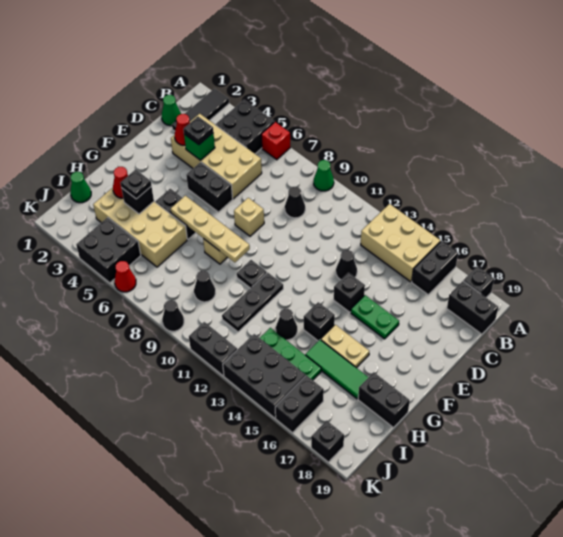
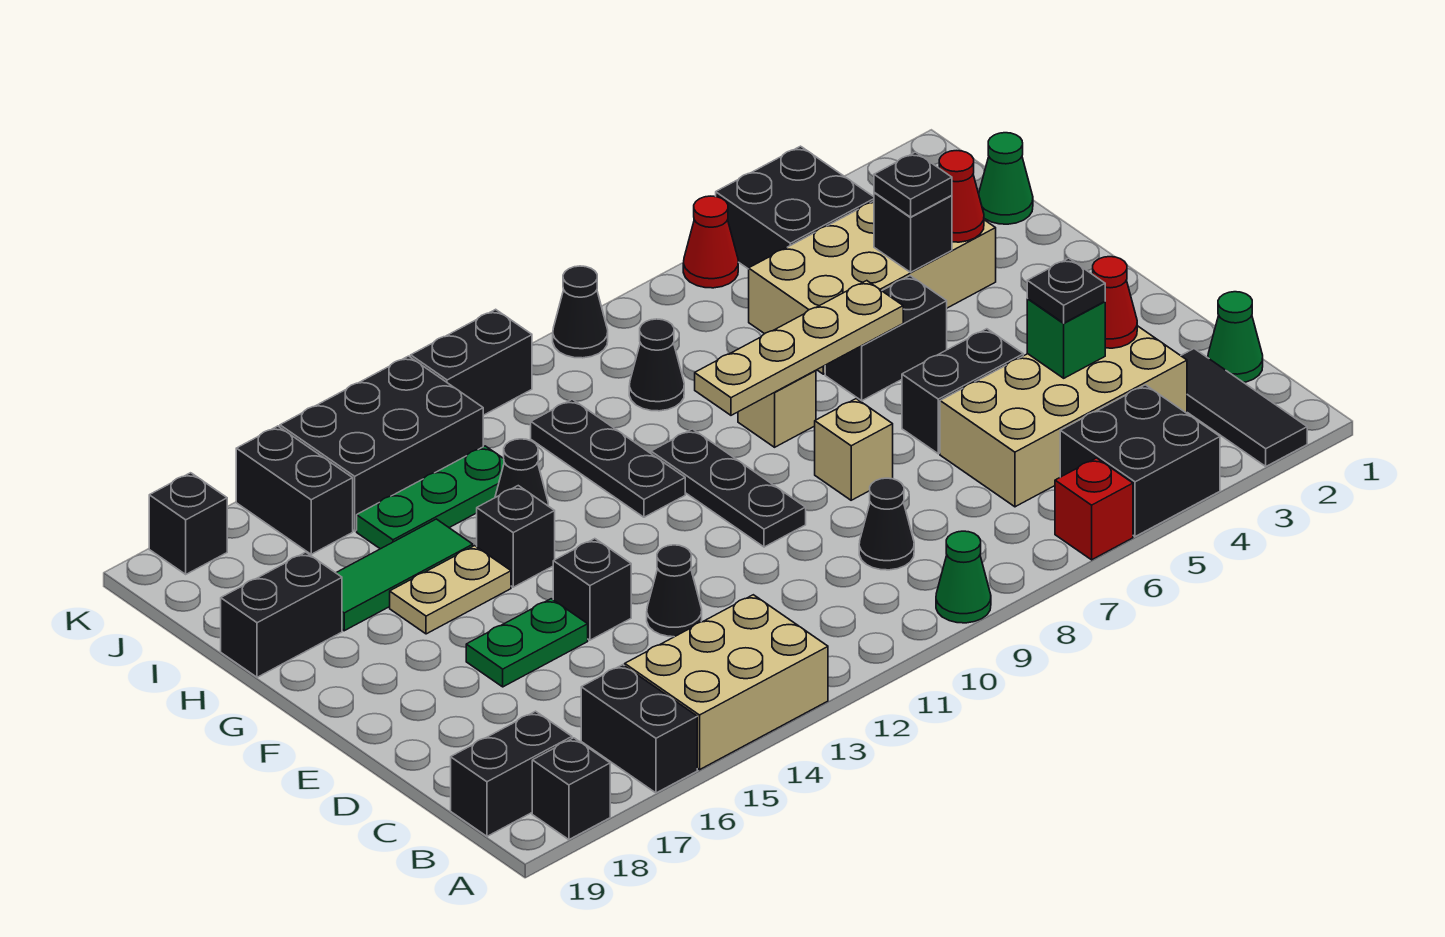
black plate G10 level 1 -> black plate E10:G10 level 1

